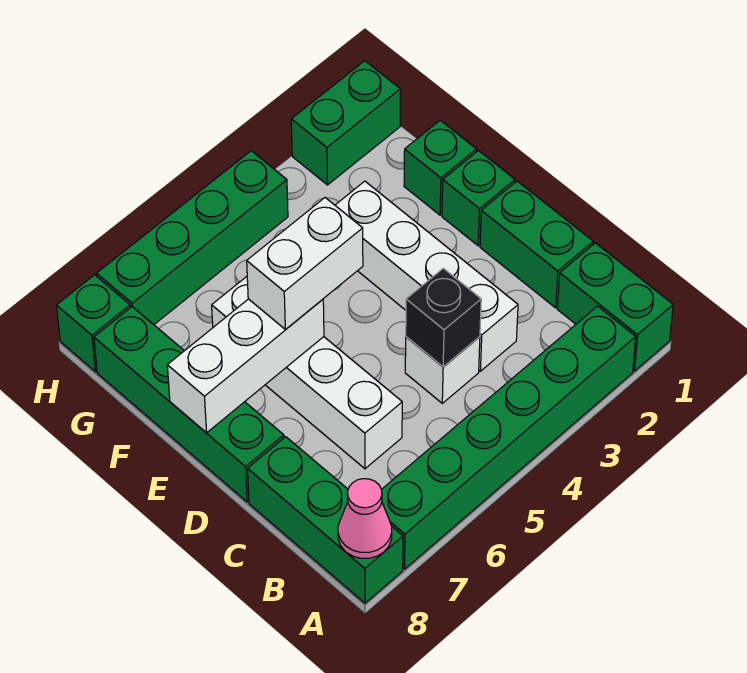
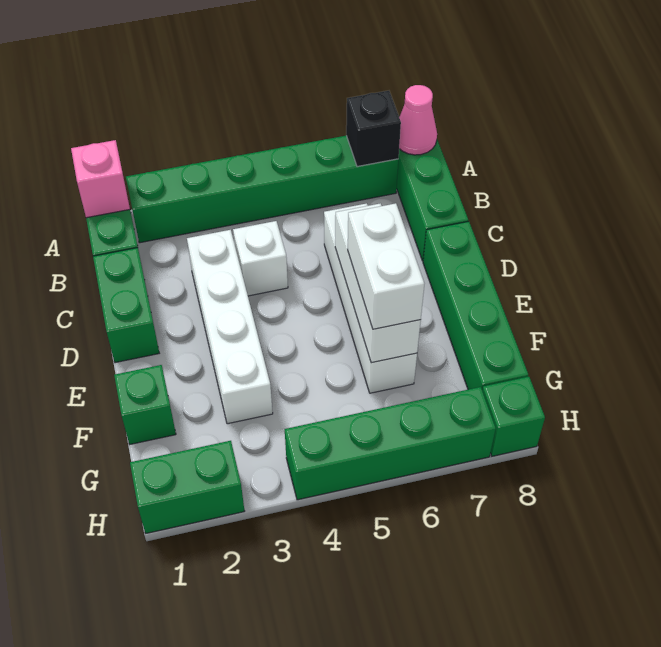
none -> pink brick A1 level 2
black brick C4 level 2 -> black brick A7 level 2
green brick E1 level 1 -> none
white brick E5:E6 level 3 -> white brick E6:F6 level 3
white brick E6:E8 level 2 -> white brick D6:F6 level 2

